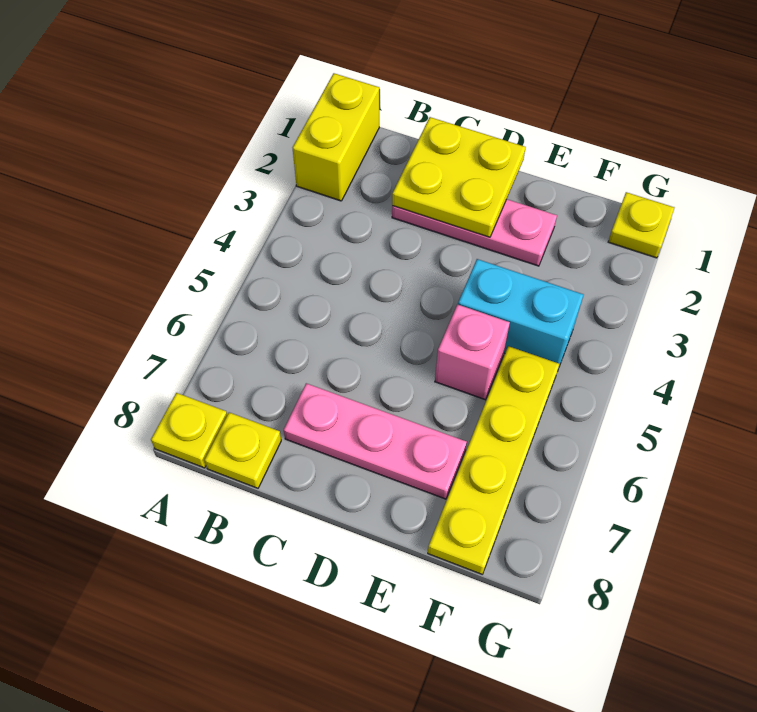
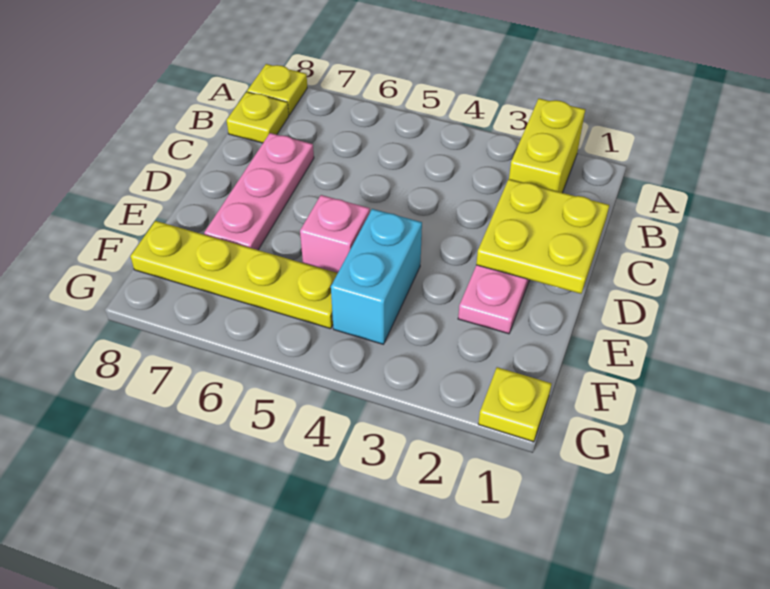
yellow brick A1:A2 level 1 -> yellow brick A2:B2 level 1

